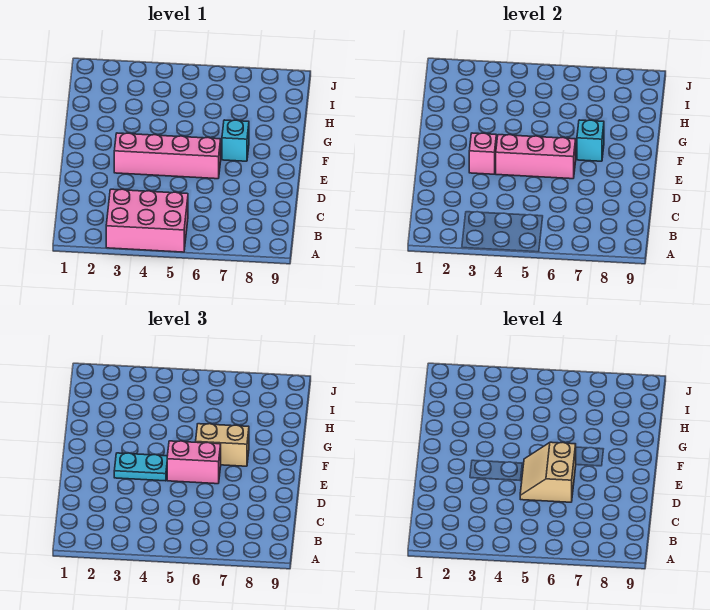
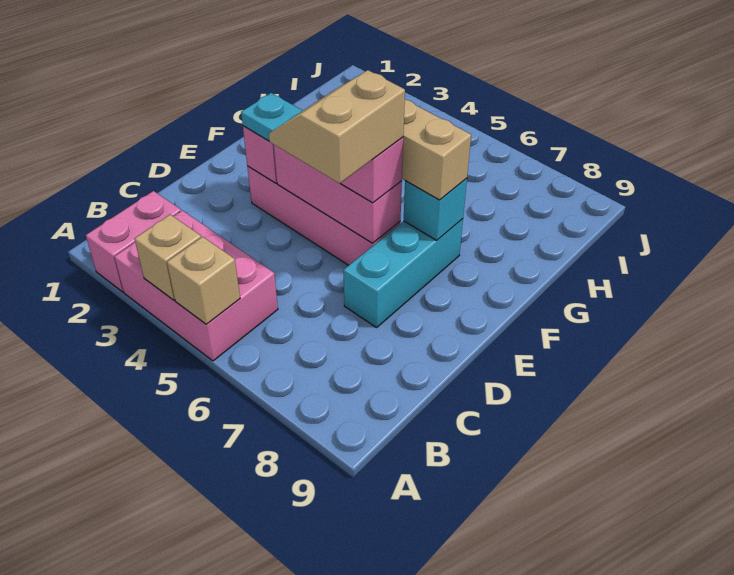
none -> pink brick A2:B2 level 1
none -> tan brick A4 level 2
none -> tan brick A5 level 2
cyan brick F7 level 1 -> cyan brick D7:F7 level 1

